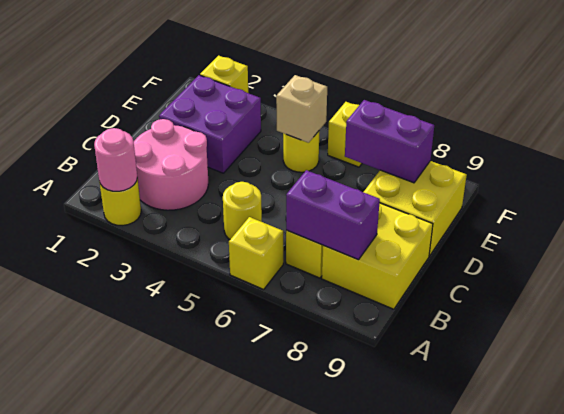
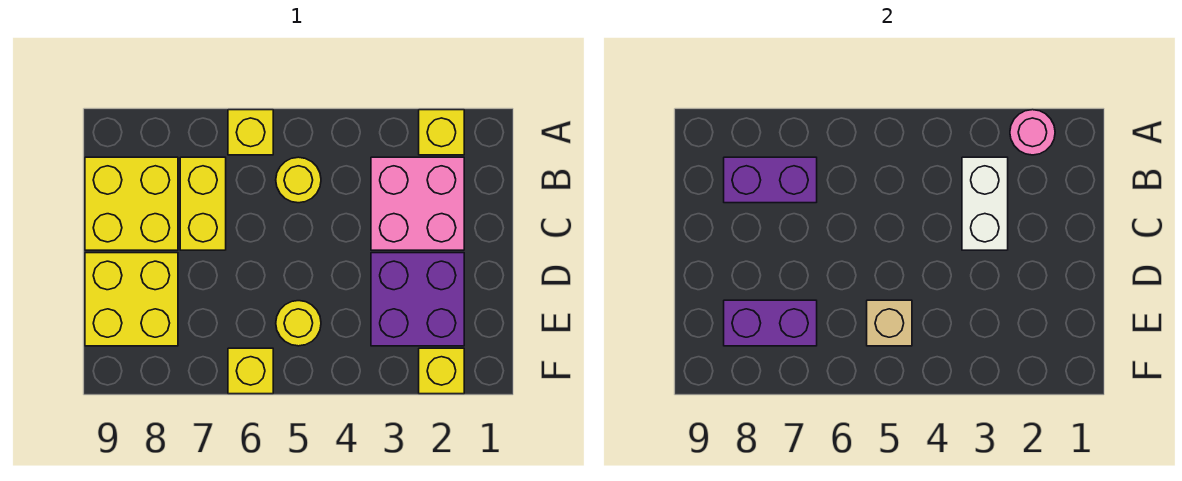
yellow round brick A2 level 1 -> yellow brick A2 level 1
pink round brick B2:C3 level 1 -> pink brick B2:C3 level 1
none -> white brick B3:C3 level 2

